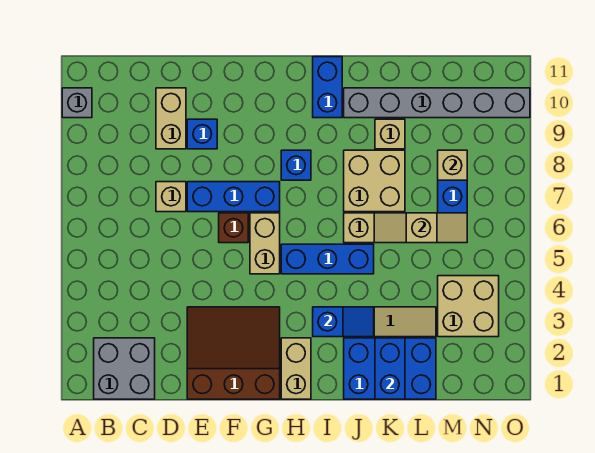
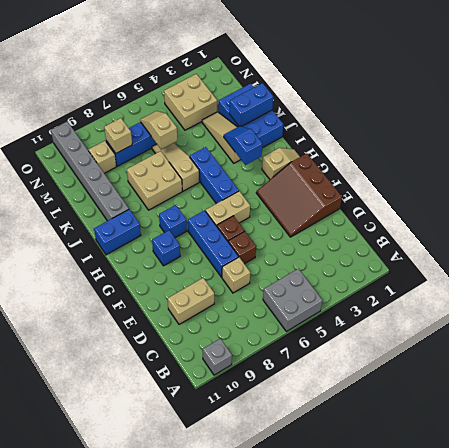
grey brick B1:C2 level 1 -> grey brick A5:B6 level 1
none -> brown brick E6 level 1
blue brick E9 level 1 -> blue brick G9 level 1
tan brick H1:H2 level 1 -> tan slope H1:H2 level 1 top 2
tan brick K9 level 1 -> tan brick M9 level 1

